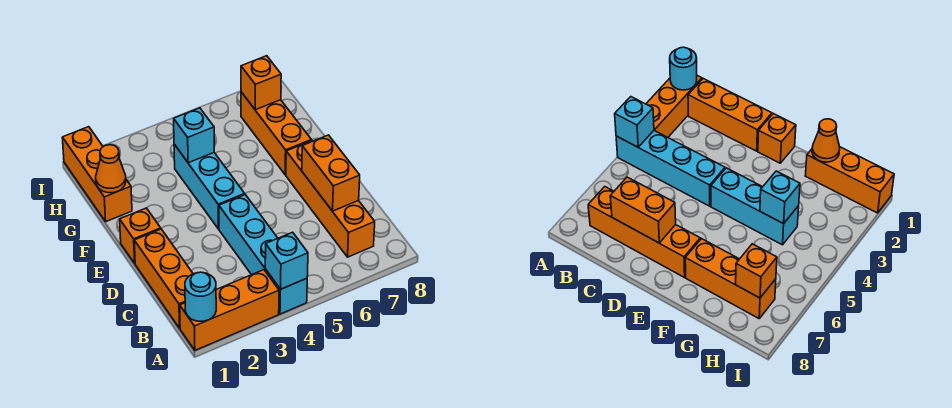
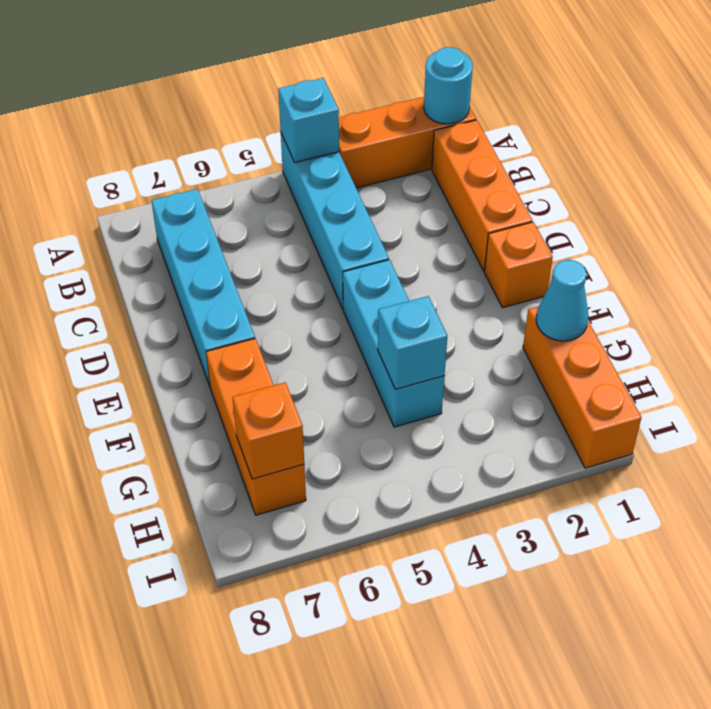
orange brick B7:E7 level 1 -> cyan brick B7:E7 level 1
orange brick C7:D7 level 2 -> none
orange cone G1 level 2 -> cyan cone G1 level 2

